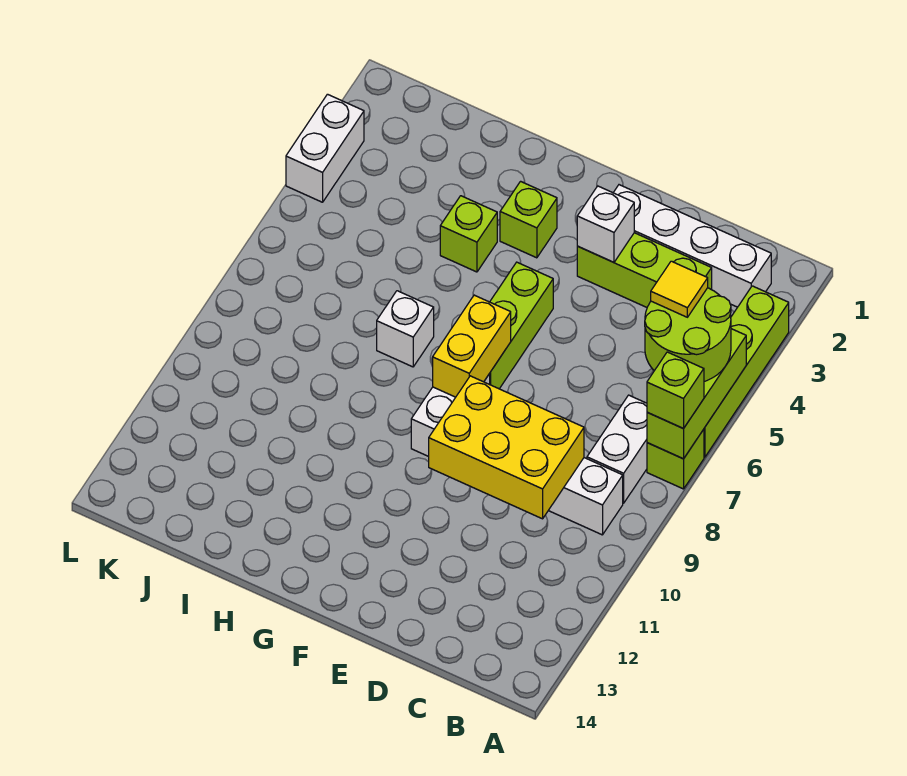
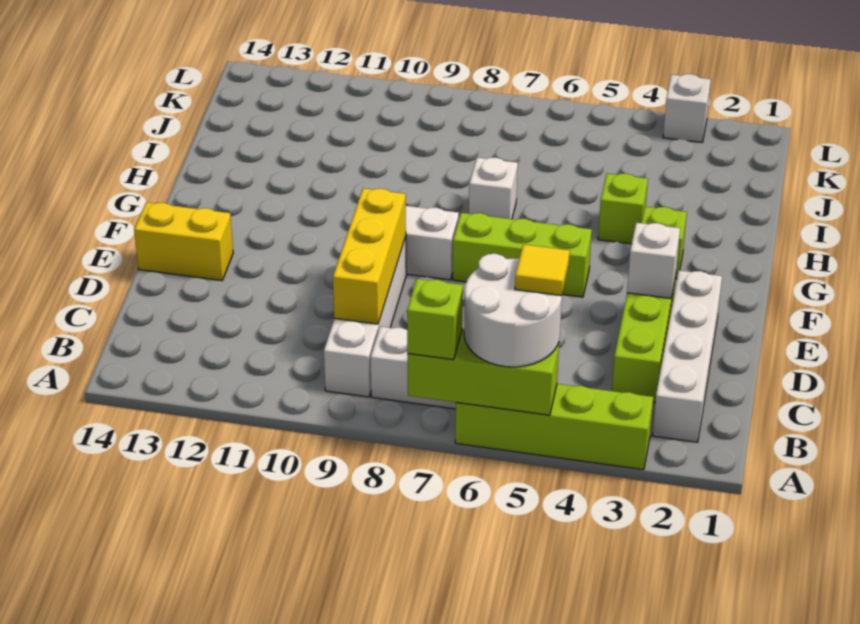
lime round brick A5:B6 level 3 -> white round brick A5:B6 level 3
lime brick A7 level 1 -> none
yellow brick C9:E10 level 2 -> yellow brick C9:E9 level 2
yellow brick F7:F8 level 2 -> yellow brick E13:E14 level 1
white brick L3:L4 level 1 -> white brick L3 level 1

